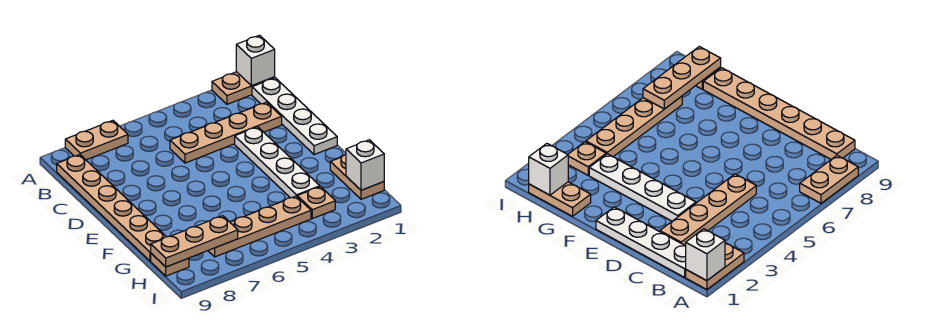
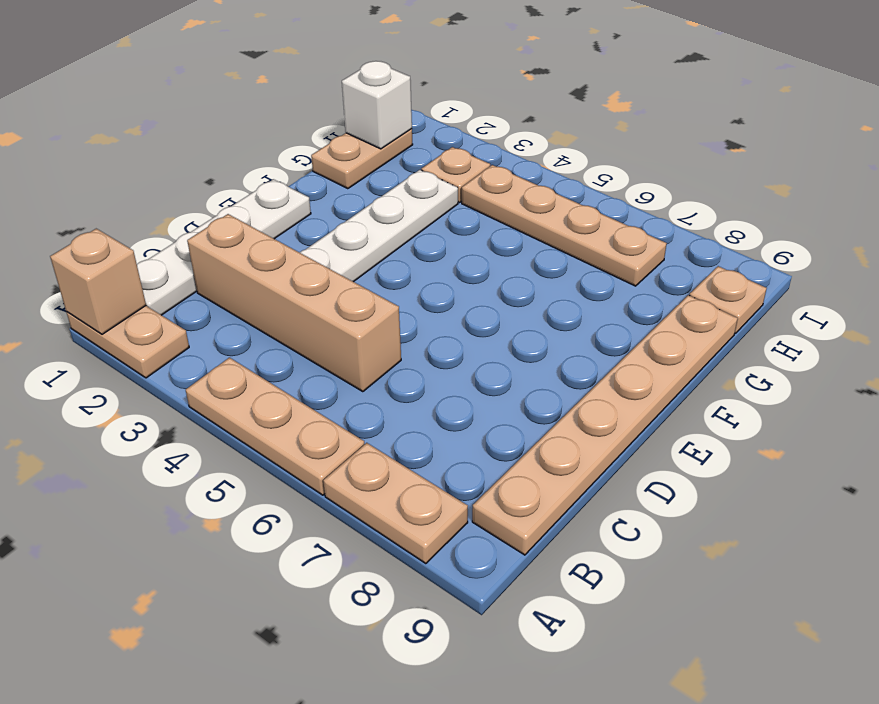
white brick A1 level 2 -> tan brick A1 level 2
tan plate C2:C5 level 1 -> tan brick C2:C5 level 1
tan plate H7:H9 level 2 -> tan plate A4:A6 level 1

